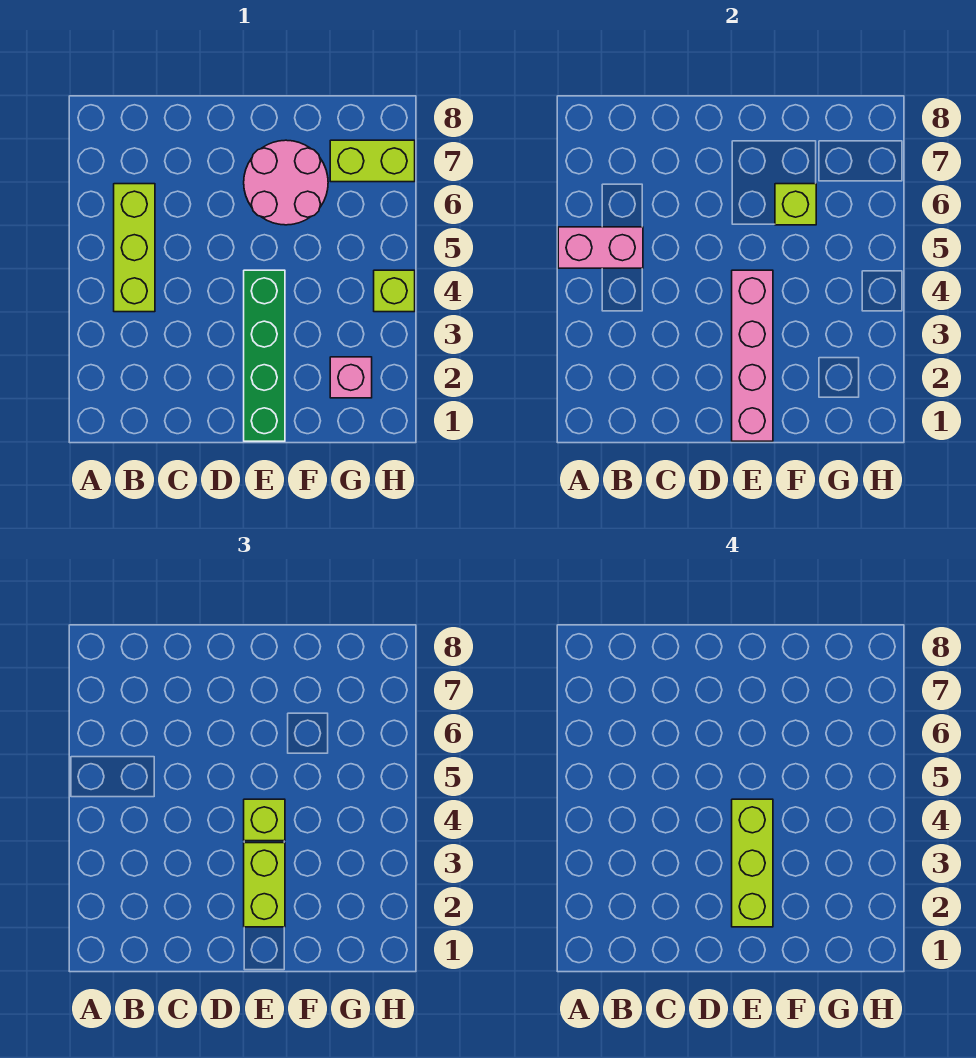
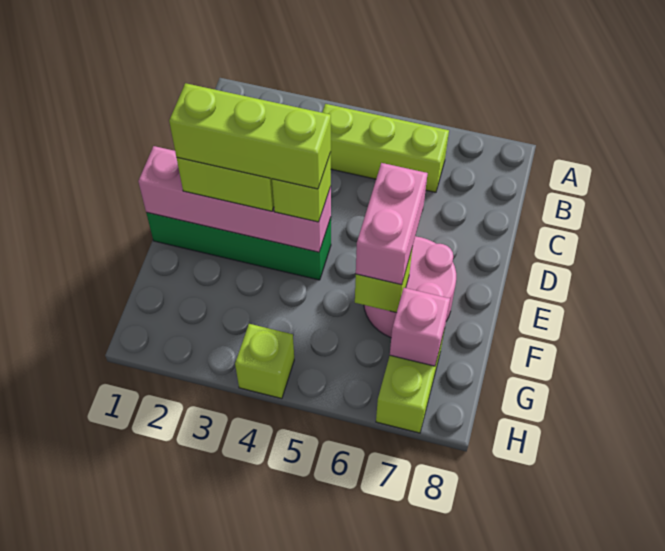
pink brick A5:B5 level 2 -> pink brick E6:F6 level 3
pink brick G2 level 1 -> pink brick G7 level 2

